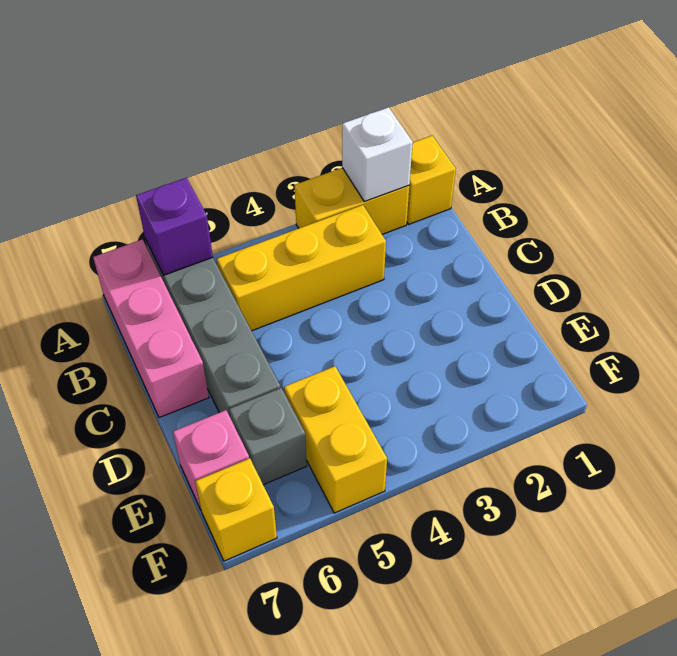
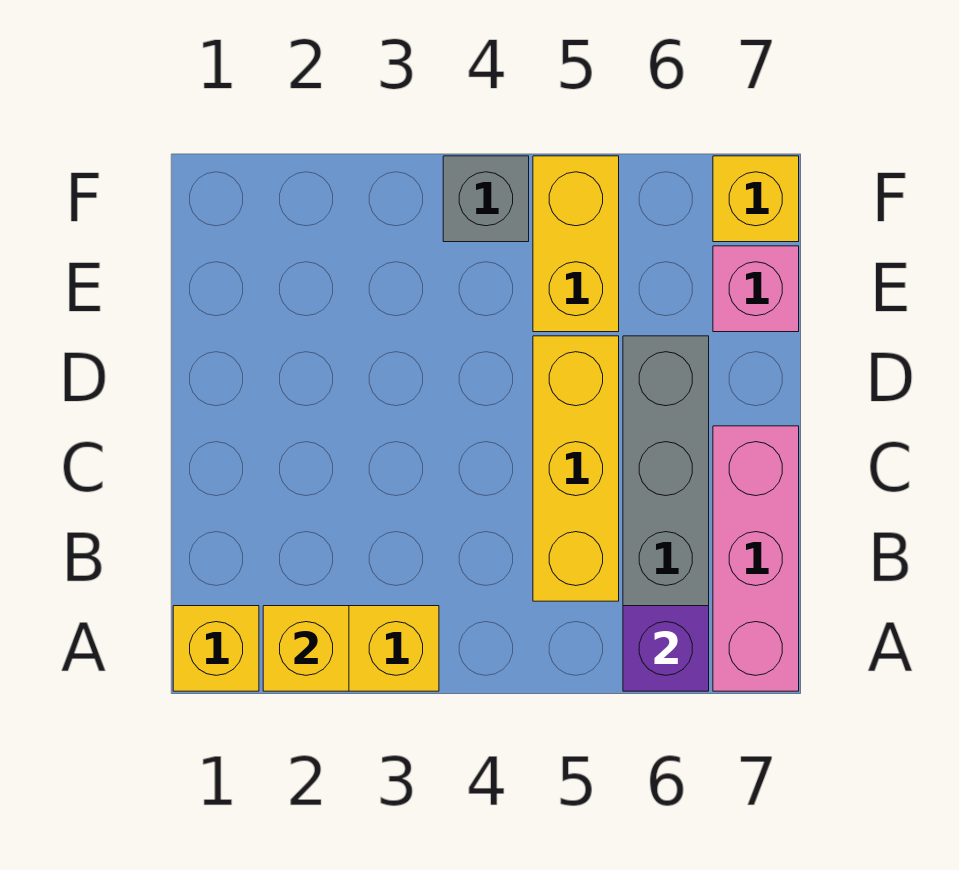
white brick A2 level 2 -> yellow brick A2 level 2
yellow brick B3:B5 level 1 -> yellow brick B5:D5 level 1
grey brick E6 level 1 -> grey brick F4 level 1

